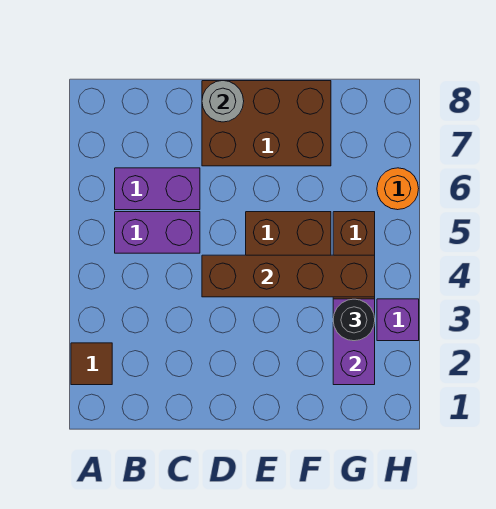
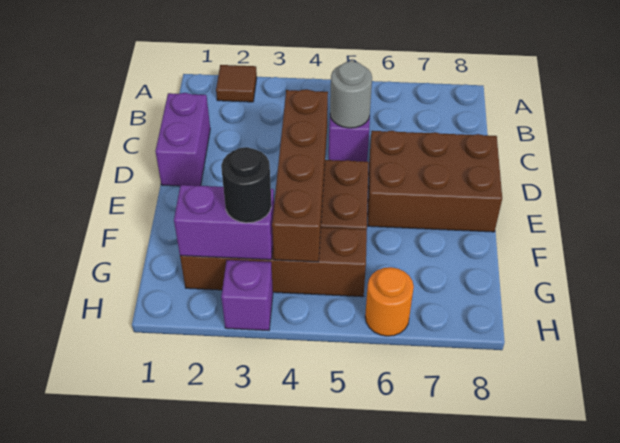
purple brick B6:C6 level 1 -> purple brick C1:D1 level 1
brown brick D7:F8 level 1 -> brown brick D6:E8 level 1
grey round brick D8 level 2 -> grey round brick C5 level 2

